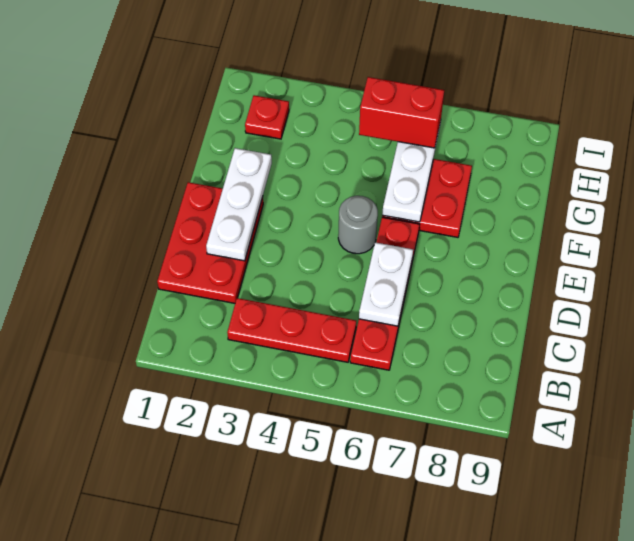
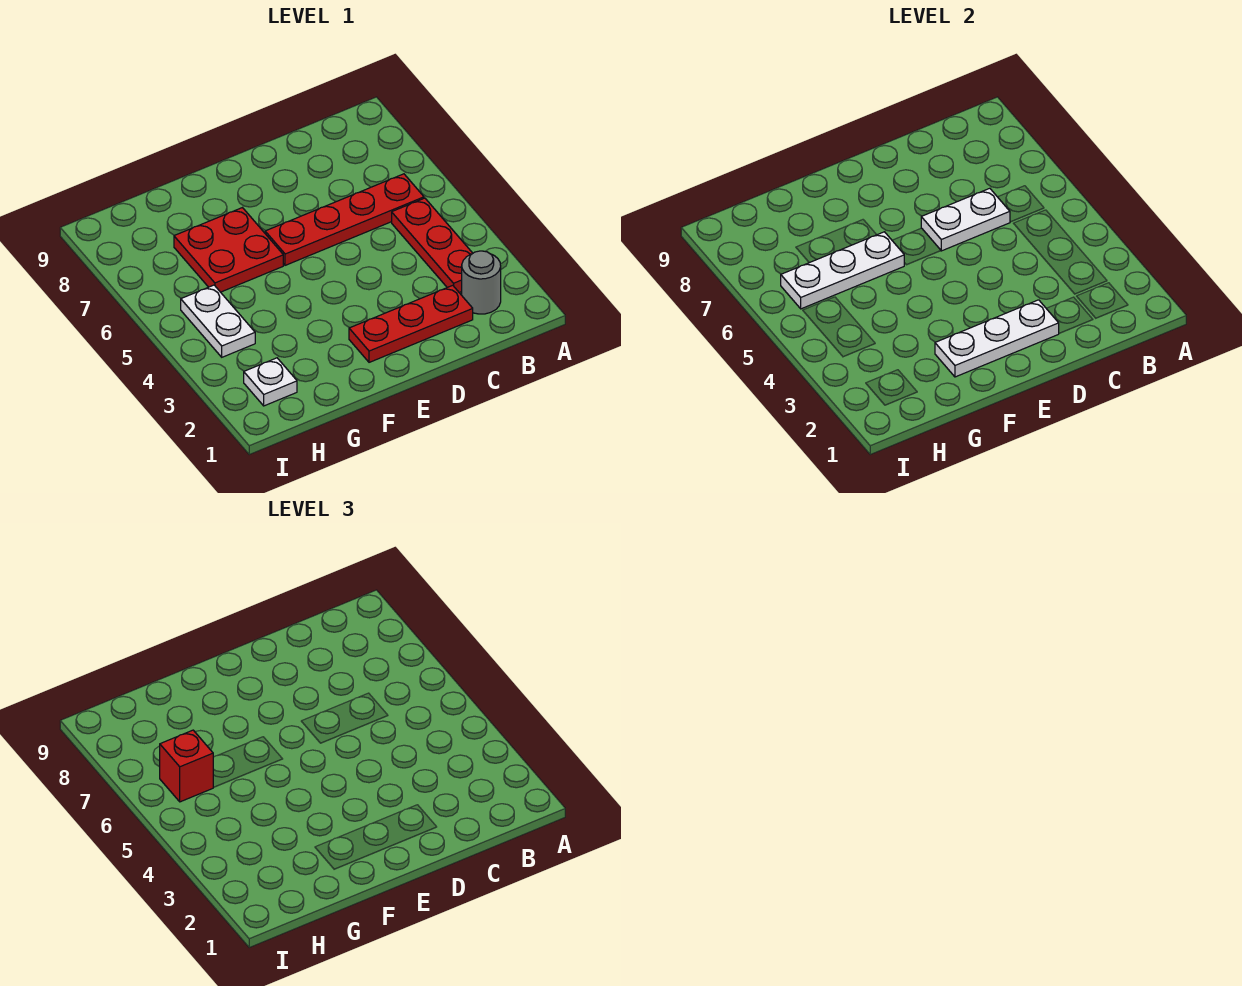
red plate C1:E2 level 1 -> red plate C2:E2 level 1
grey round brick E5 level 1 -> grey round brick B2 level 1
red plate H2 level 1 -> white plate H2 level 1
none -> white plate H4:H5 level 1
red brick H5:H6 level 3 -> red brick H6 level 3

